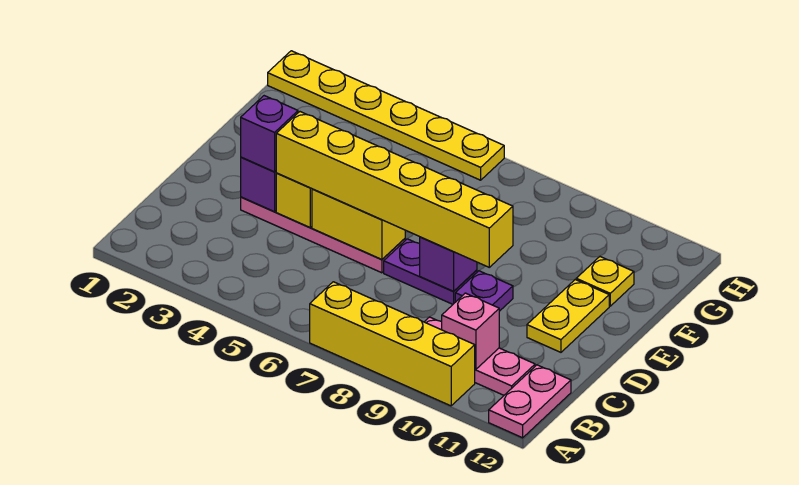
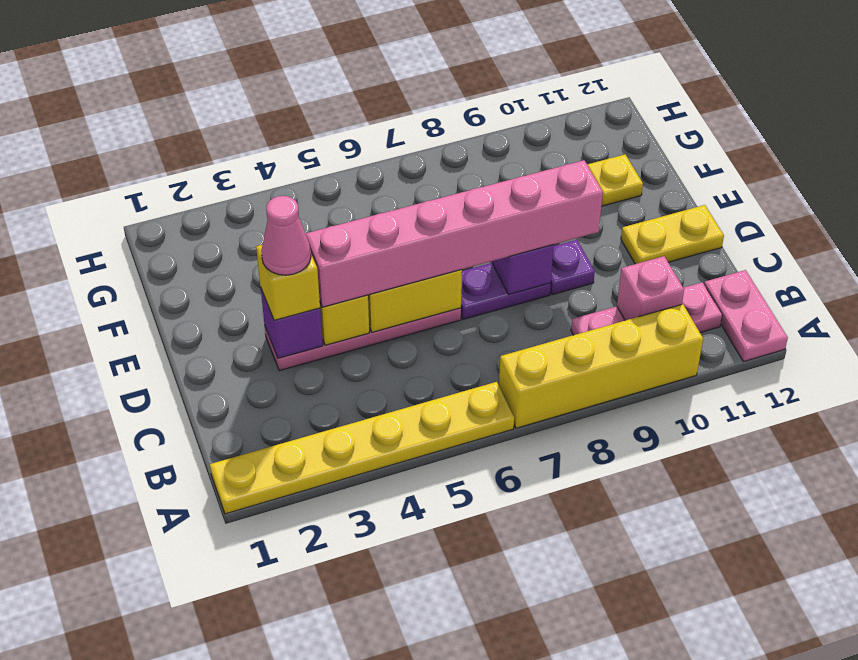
purple brick D3 level 3 -> yellow brick D3 level 3
none -> pink cone D3 level 4
yellow brick D4:D9 level 3 -> pink brick D4:D9 level 3
yellow plate D11:E11 level 1 -> yellow plate D11:D12 level 1
yellow plate H1:H6 level 1 -> yellow plate A1:A6 level 1

